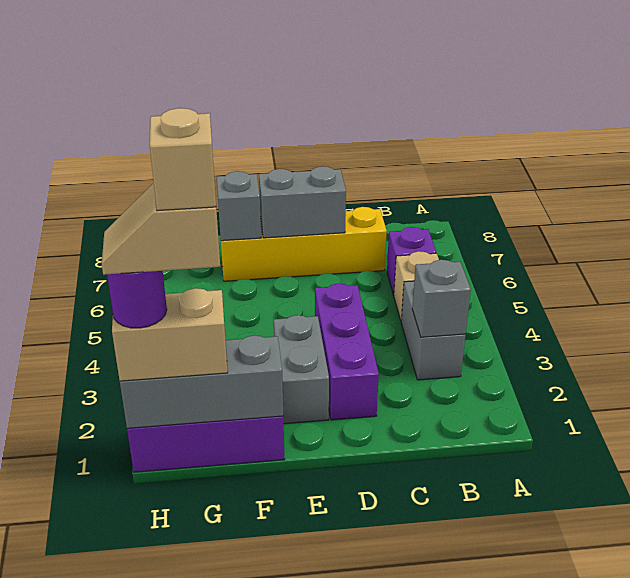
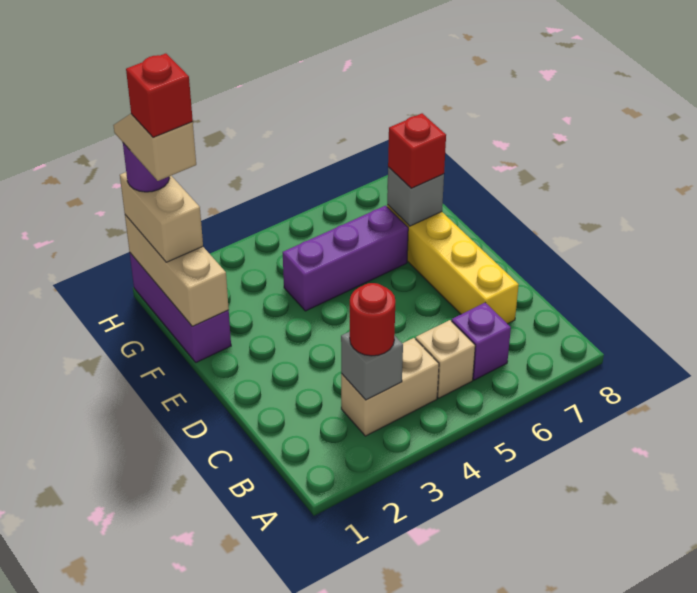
grey brick B3:B4 level 1 -> tan brick B3:B4 level 1
none -> red round brick B3 level 3
purple brick D2:D4 level 1 -> purple brick F4:F6 level 1
grey brick D7:E7 level 2 -> none
grey brick E2:E3 level 1 -> none
grey brick F1:H1 level 2 -> tan brick F1:H1 level 2
none -> red brick F7 level 3
tan brick G1 level 6 -> red brick G1 level 6

